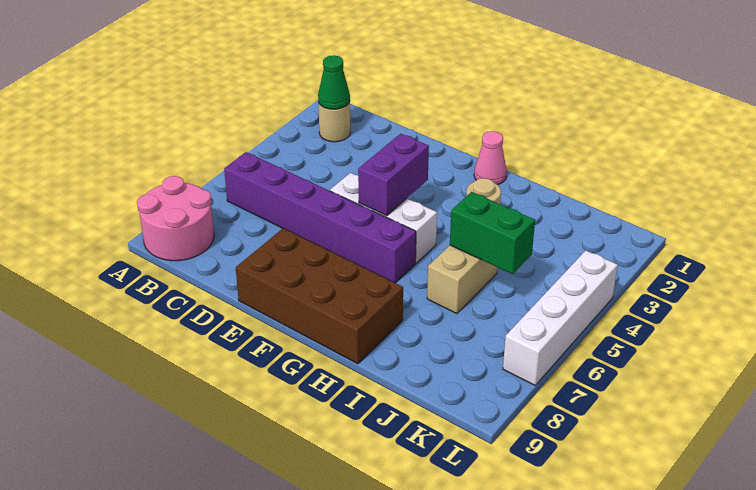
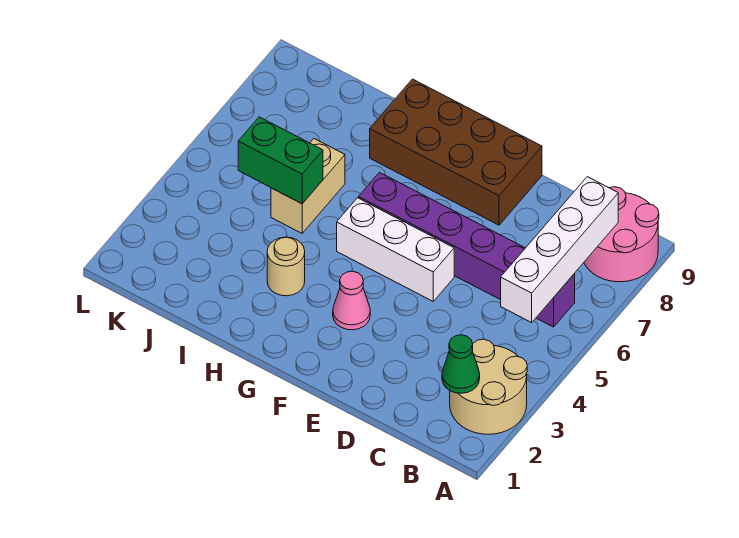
tan round brick B2 level 1 -> tan round brick A2:B3 level 1
purple brick F4:F5 level 2 -> none
pink cone G1 level 1 -> pink cone F3 level 1
white brick L4:L7 level 1 -> white brick B5:B8 level 2

